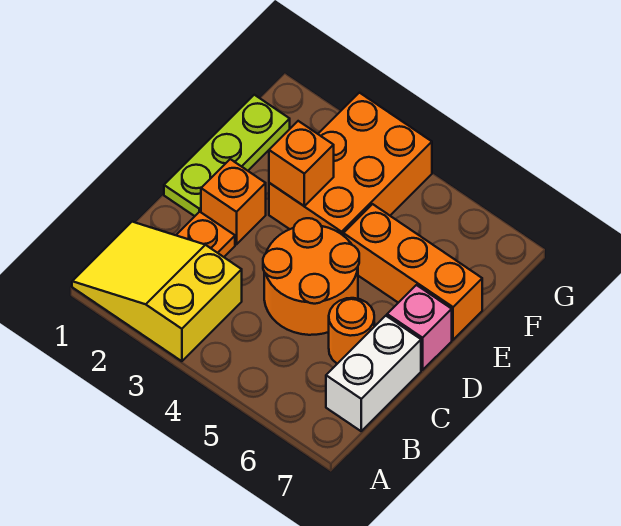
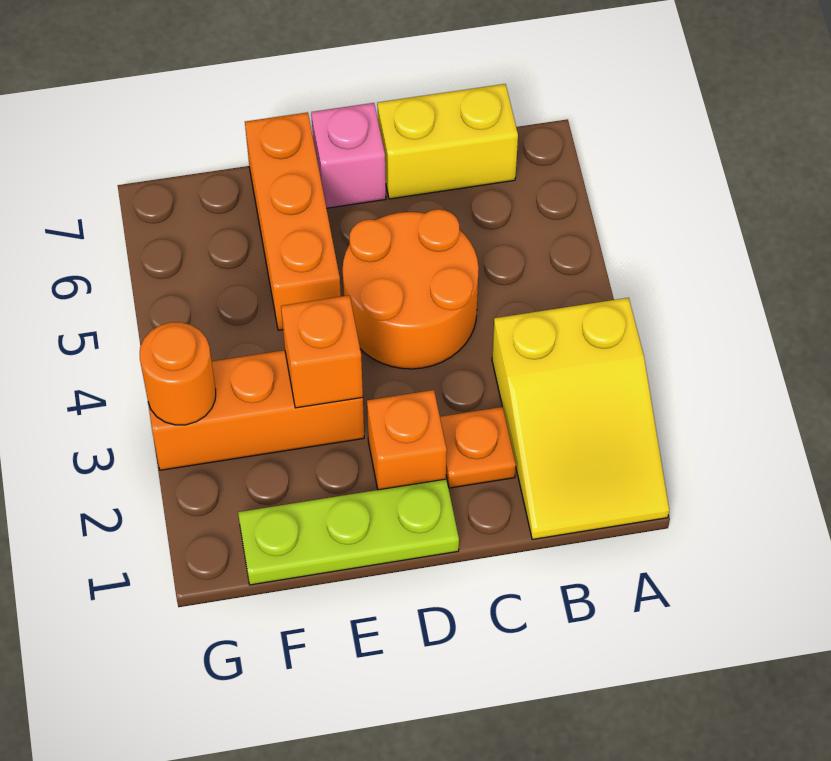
white brick B7:C7 level 1 -> yellow brick B7:C7 level 1
orange round brick C6 level 1 -> orange round brick G3 level 2
orange brick E3:G4 level 1 -> orange brick E3:G3 level 1

